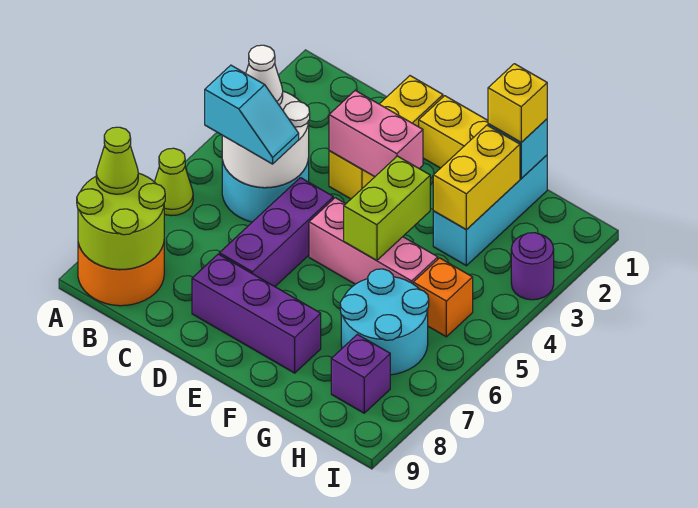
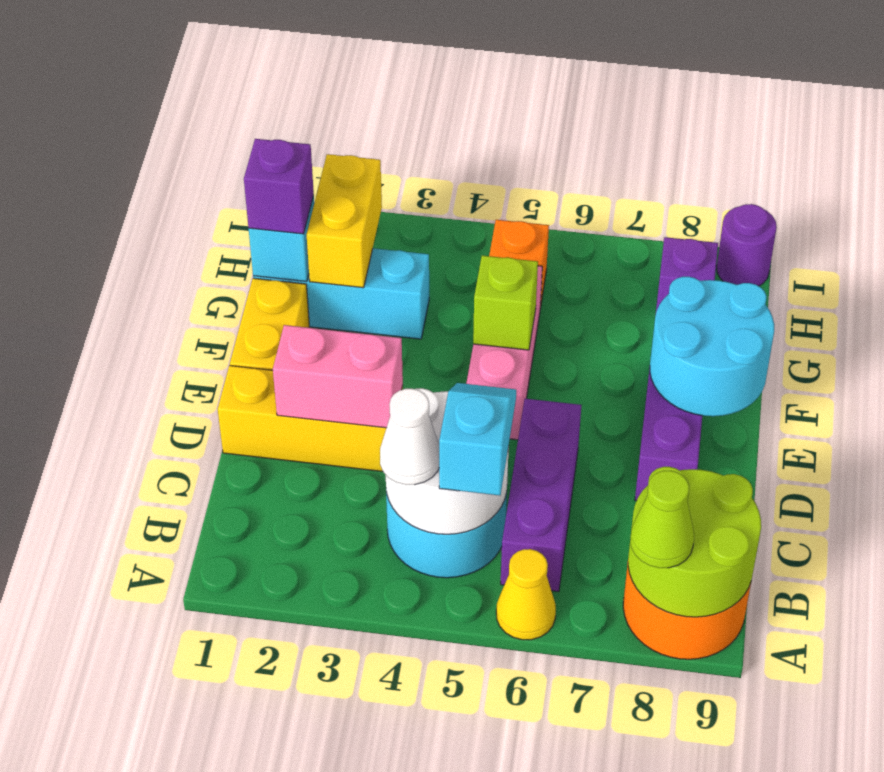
lime cone A6 level 1 -> yellow cone A6 level 1
pink brick D3:E3 level 2 -> pink brick D2:D3 level 2
purple brick D5:D7 level 1 -> purple brick B6:D6 level 1
lime brick F4:F5 level 2 -> lime brick F5 level 2
yellow brick G1 level 3 -> purple brick G1 level 3
yellow brick G2:G3 level 2 -> yellow brick G2:H2 level 2
cyan round brick G6:H7 level 1 -> cyan round brick E8:F9 level 2
purple round brick I3 level 1 -> purple round brick I9 level 1

